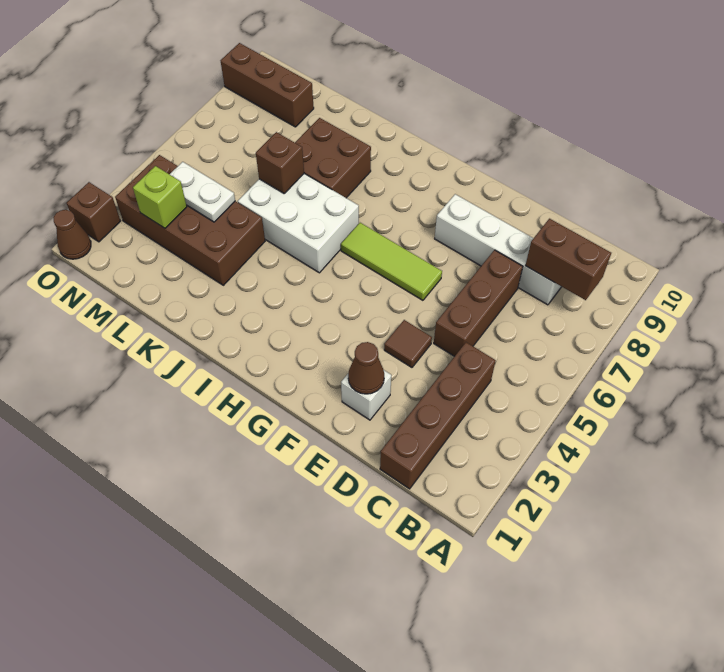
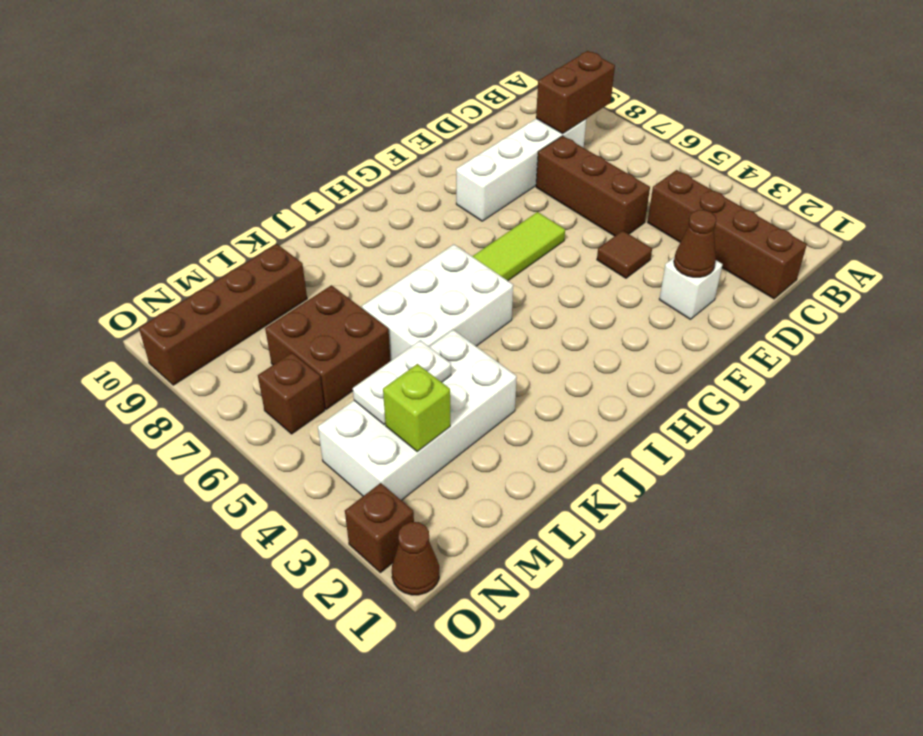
brown brick J7:K8 level 1 -> brown brick L6:M7 level 1
brown brick K3:N4 level 1 -> white brick K3:N4 level 1
brown brick K6 level 2 -> brown brick N6 level 1
brown brick M9:O9 level 1 -> brown brick L9:O9 level 1

